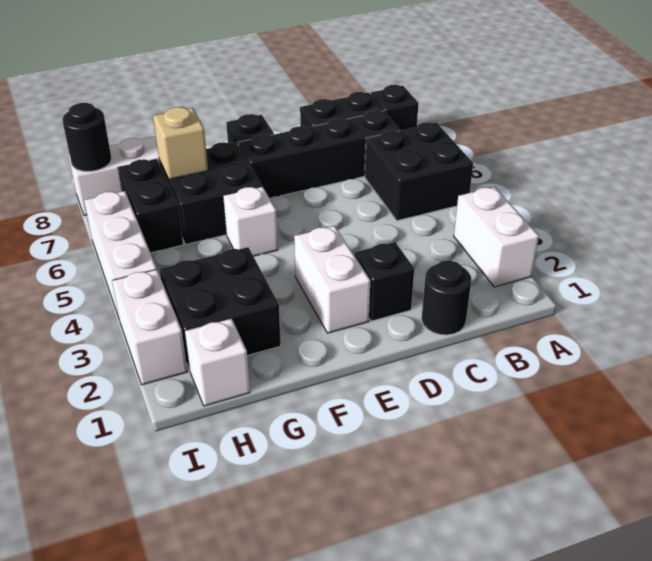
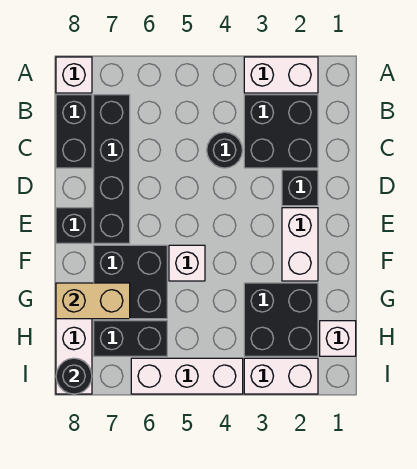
black brick A5:B6 level 1 -> black brick B2:C3 level 1
black brick A8 level 1 -> white brick A8 level 1
black round brick C1 level 1 -> black round brick C4 level 1
white brick E2:E3 level 1 -> white brick E2:F2 level 1
tan brick G7 level 2 -> tan brick G7:G8 level 2

